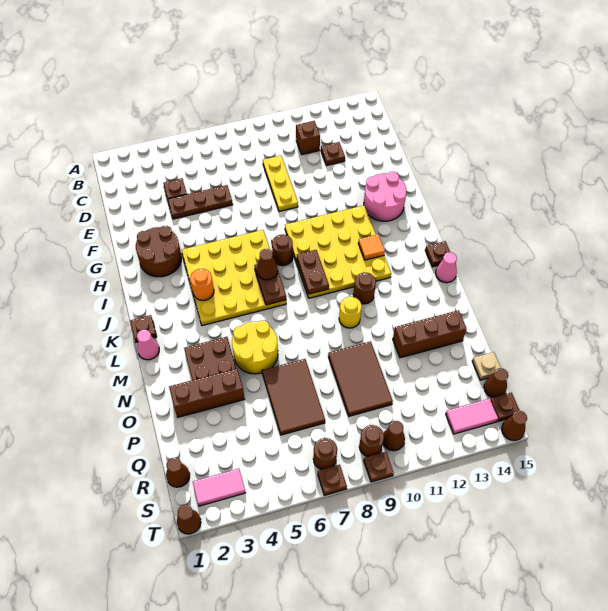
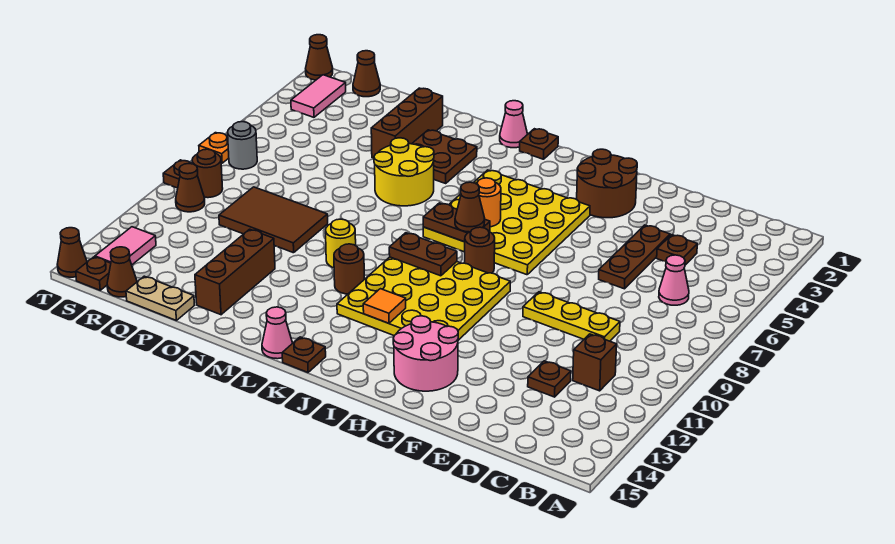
none -> pink cone C6 level 1
orange round brick J4 level 2 -> orange round brick J6 level 2
brown tile O6:Q7 level 1 -> none
tan plate Q15 level 1 -> tan plate P15:Q15 level 1
brown round brick S7 level 1 -> grey round brick S7 level 1
brown plate T7 level 1 -> orange plate T7 level 1

